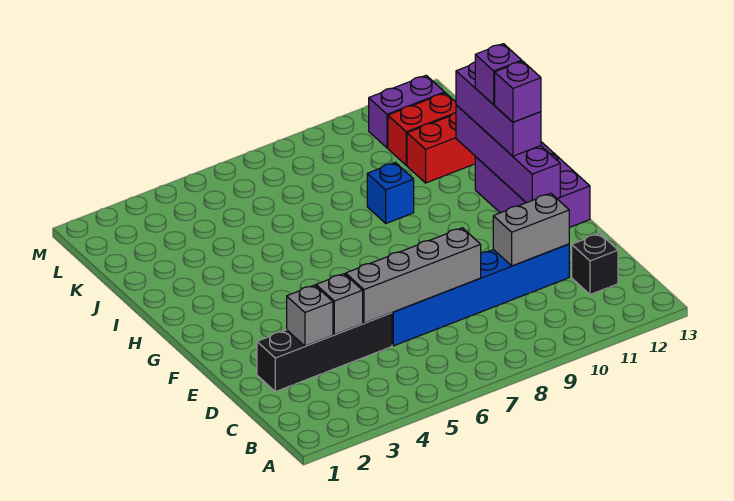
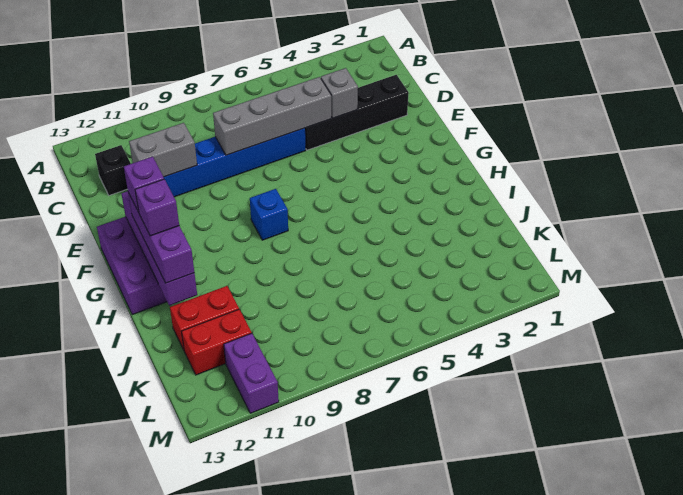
grey brick D3 level 2 -> none
blue brick I9 level 1 -> blue brick G8 level 1
purple brick L11:L12 level 1 -> purple brick L11:M11 level 1

